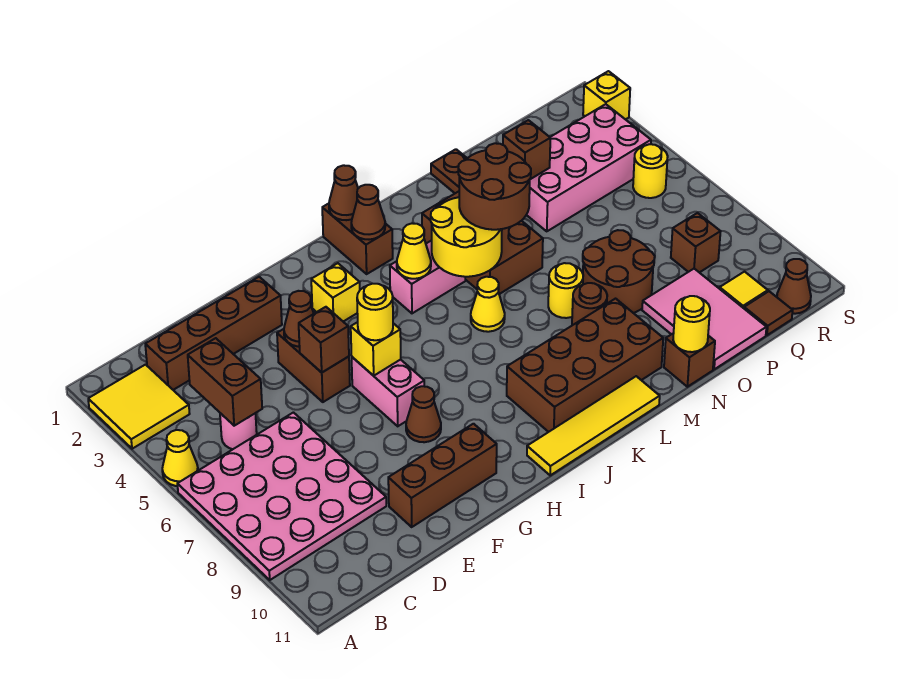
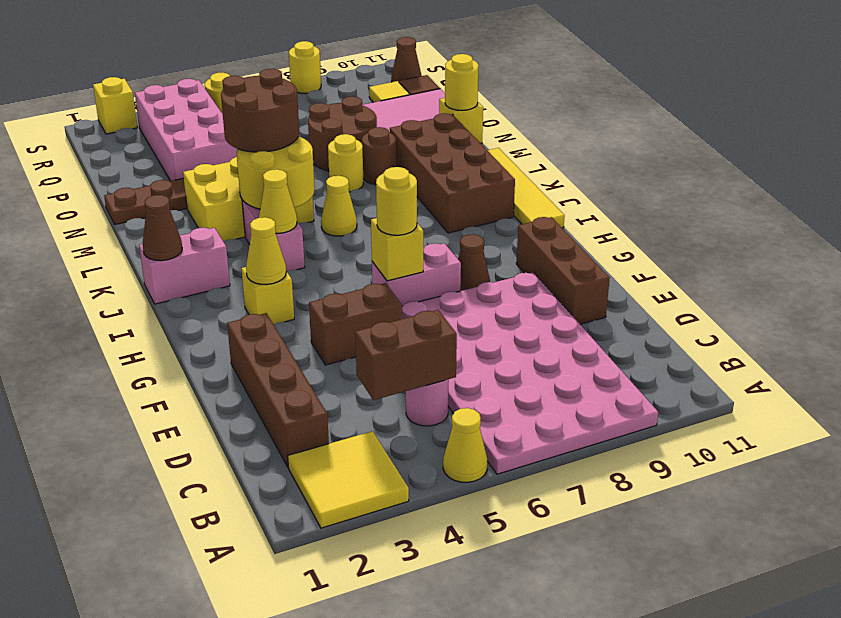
pink plate A6:D9 level 1 -> pink plate A6:F9 level 1
brown cone F4 level 2 -> none
brown brick F5 level 2 -> none
none -> yellow cone H3 level 2
brown brick J1:J2 level 1 -> pink brick J1:J2 level 1
brown cone J2 level 2 -> none
brown brick L3:M5 level 1 -> yellow brick L3:M5 level 1
brown brick N11 level 1 -> yellow brick N11 level 1
brown brick O3 level 2 -> none
brown brick Q8 level 1 -> none
none -> yellow round brick S8 level 1

